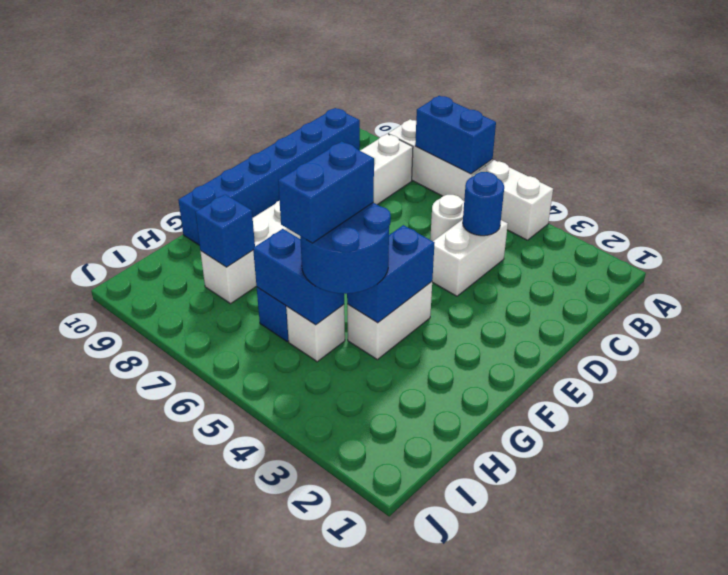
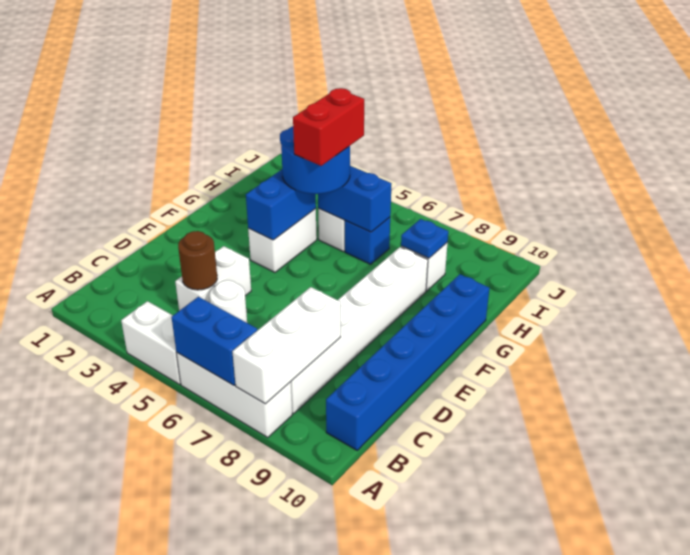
none -> white brick A8:C8 level 2
blue round brick C4 level 2 -> brown round brick C4 level 2
blue brick G5:H5 level 4 -> red brick G5:H5 level 4
blue brick H8 level 2 -> blue plate H8 level 2

